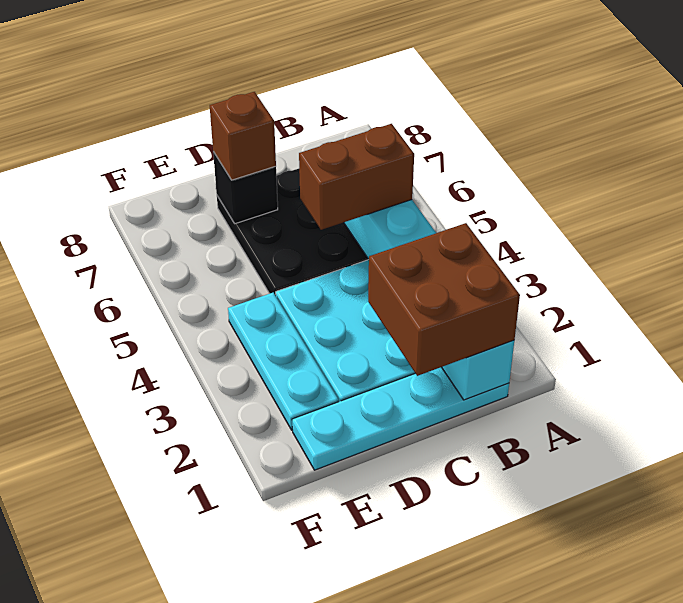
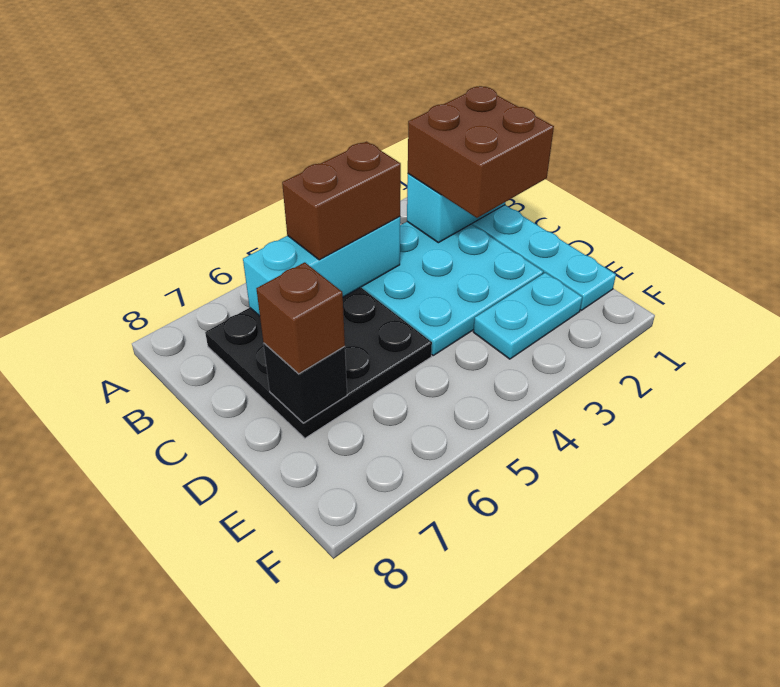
brown brick B5:C5 level 3 -> brown brick B4:B5 level 3
cyan plate E2:E4 level 1 -> cyan plate E2:E3 level 1

